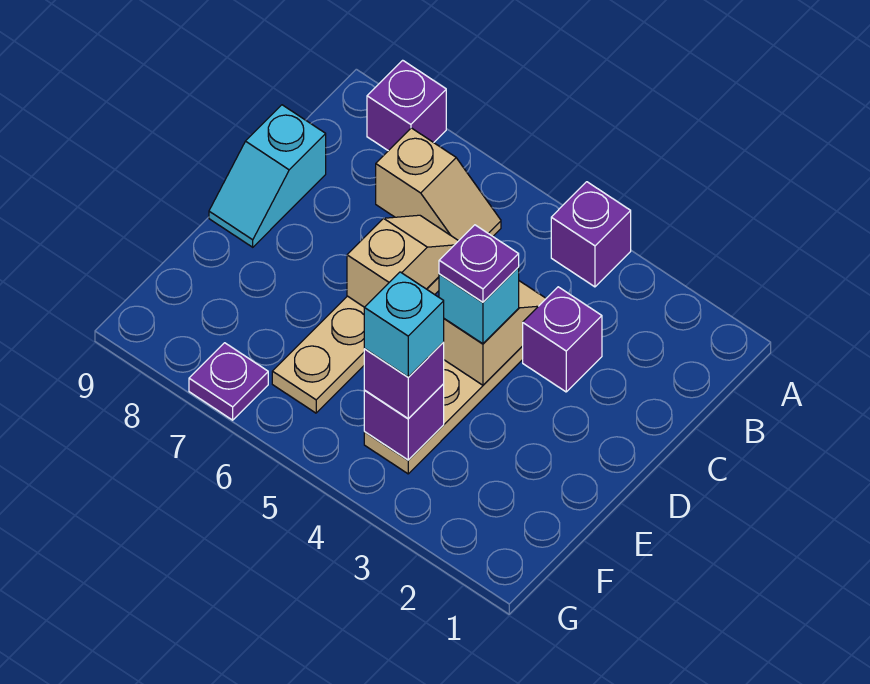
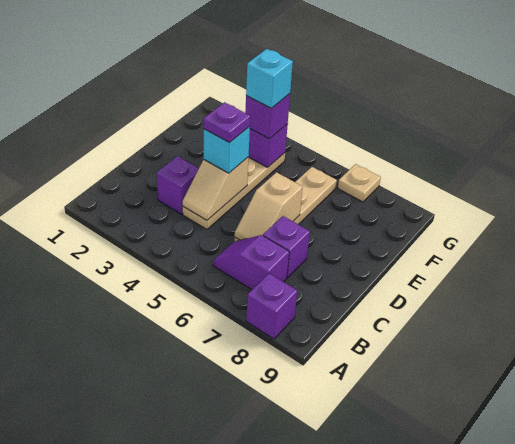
purple brick A4 level 1 -> purple brick C7 level 1
tan slope B6:B7 level 1 top 7 -> purple slope B6:B7 level 1 top 7
cyan slope C9:D9 level 1 top C -> none
purple plate G7 level 1 -> tan plate G7 level 1

